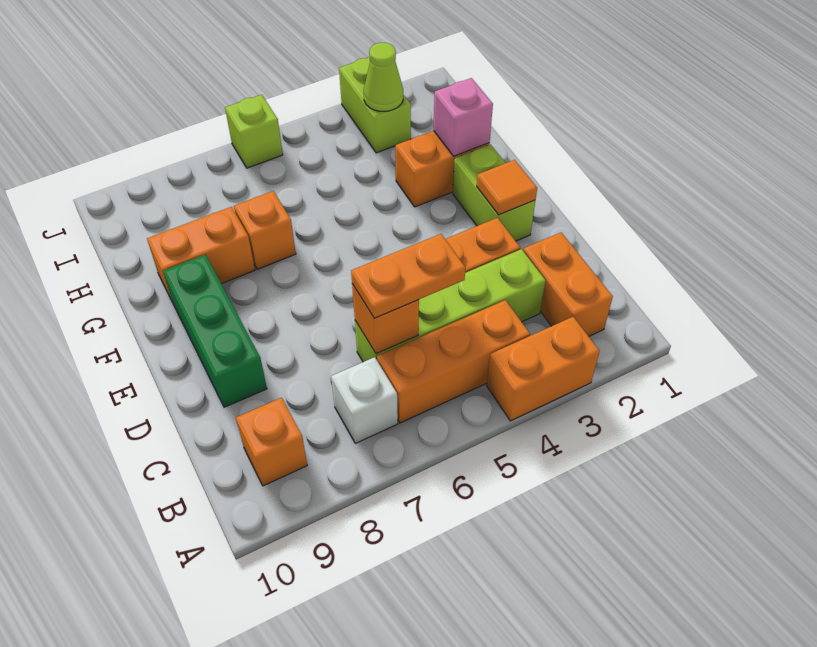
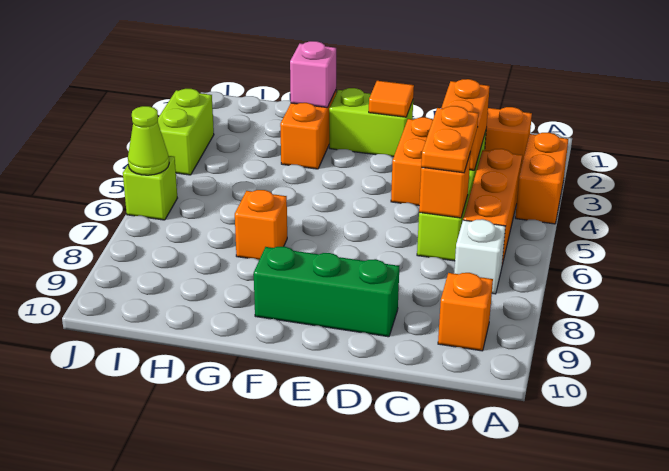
orange brick G8:G9 level 1 -> orange brick C3:C4 level 2
lime brick I3:J3 level 1 -> lime brick J3:J4 level 1
lime cone I3 level 2 -> lime cone J6 level 2

